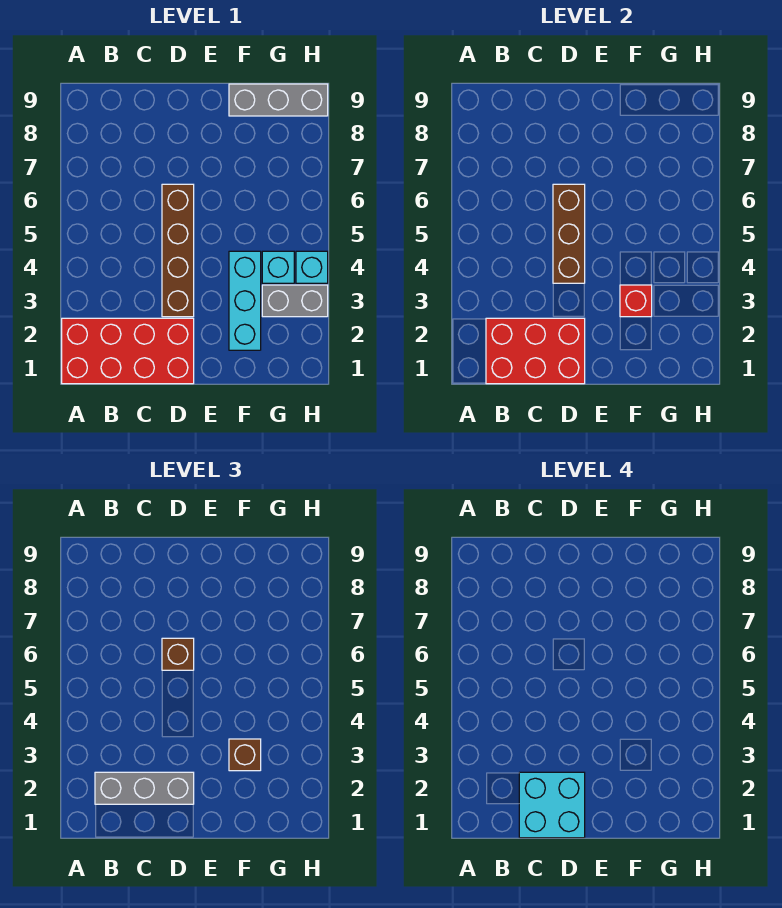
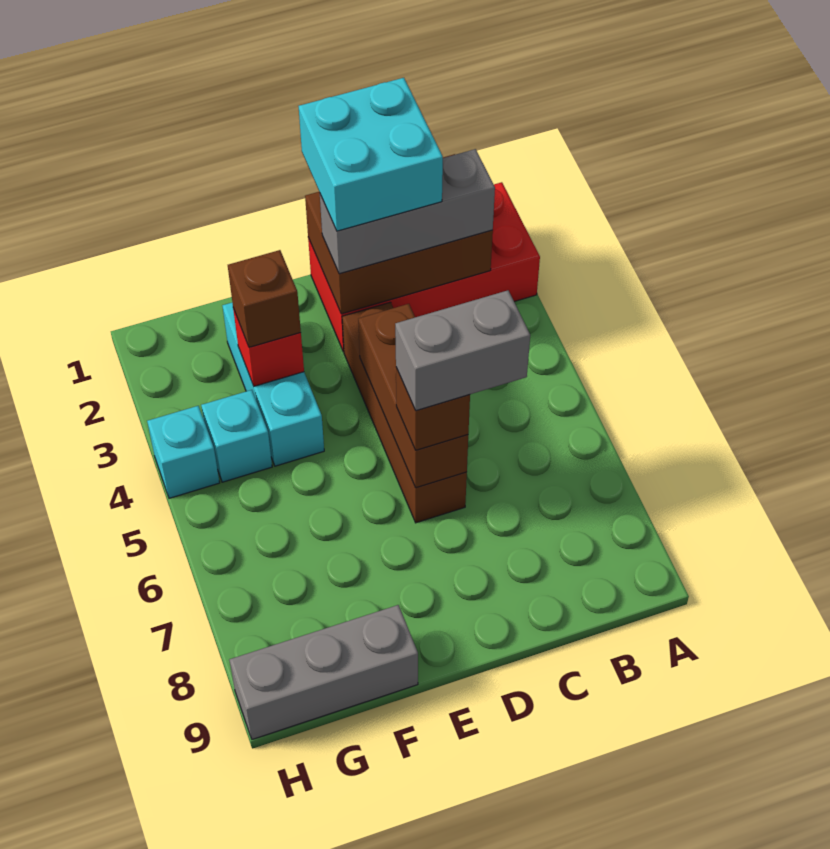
red brick B1:D2 level 2 -> brown brick B1:D2 level 2
grey brick G3:H3 level 1 -> grey brick C6:D6 level 4

